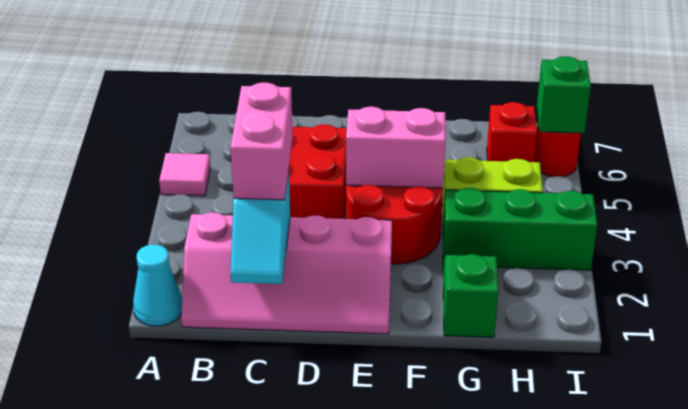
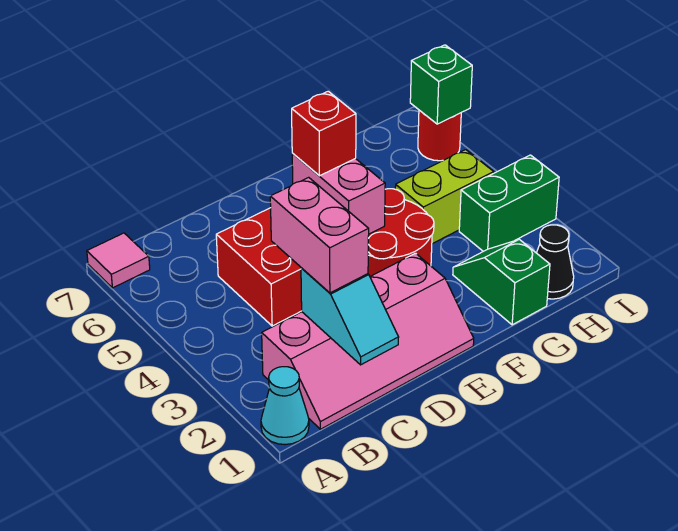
pink tile A5 level 1 -> pink tile A7 level 1
pink brick E4:F4 level 2 -> pink brick E4:E5 level 2
green brick G3:I3 level 1 -> green brick H3:I3 level 1
none -> black cone H1 level 1
red brick H6 level 1 -> red brick E5 level 3

